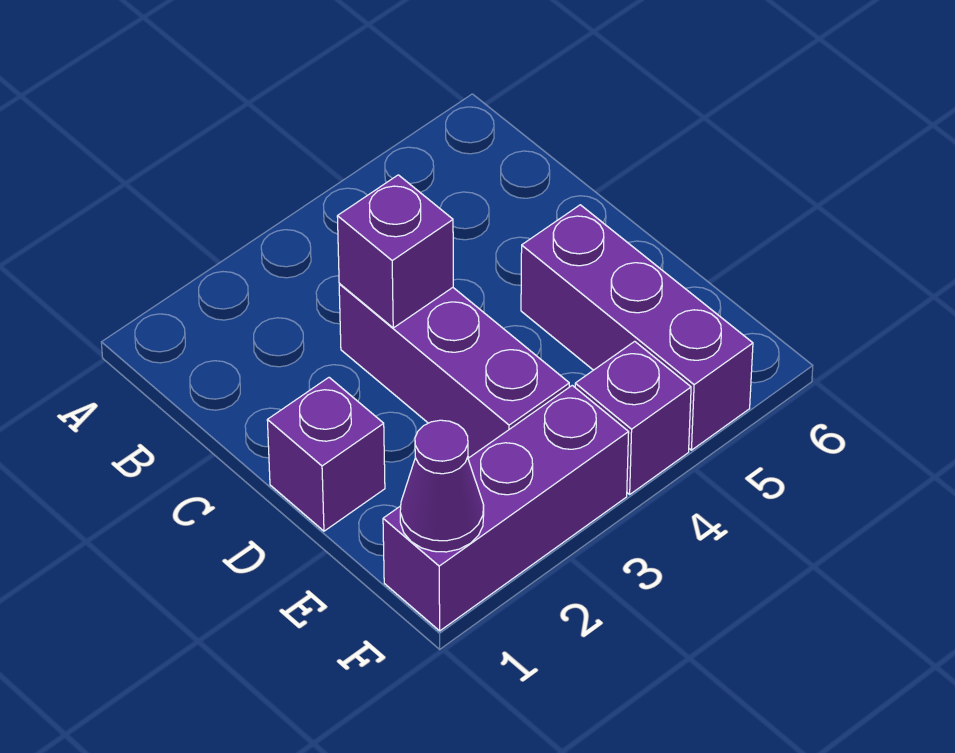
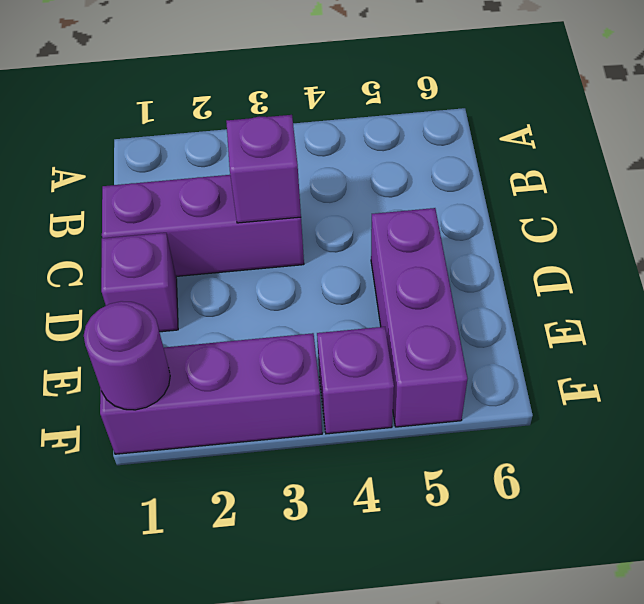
purple brick C3:E3 level 1 -> purple brick C1:C3 level 1
purple cone F1 level 2 -> purple round brick F1 level 2

